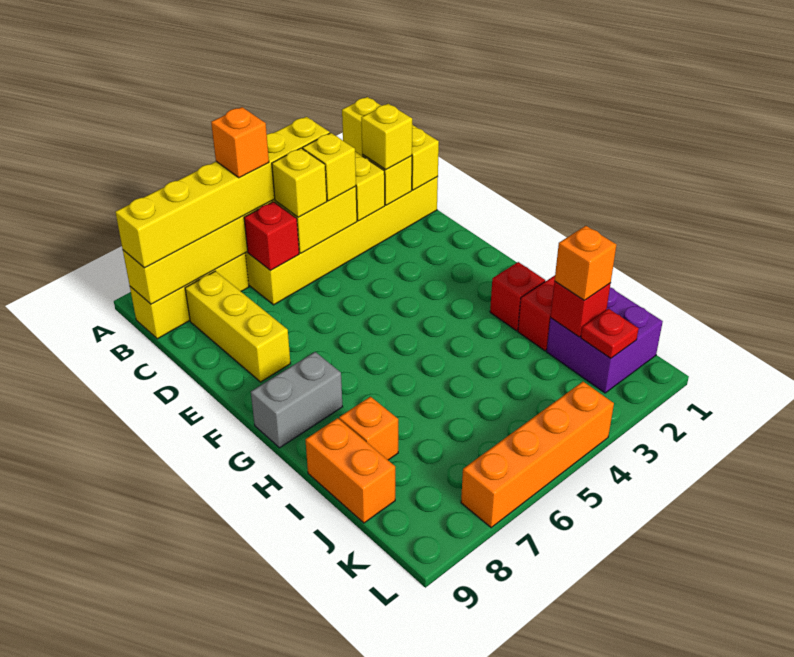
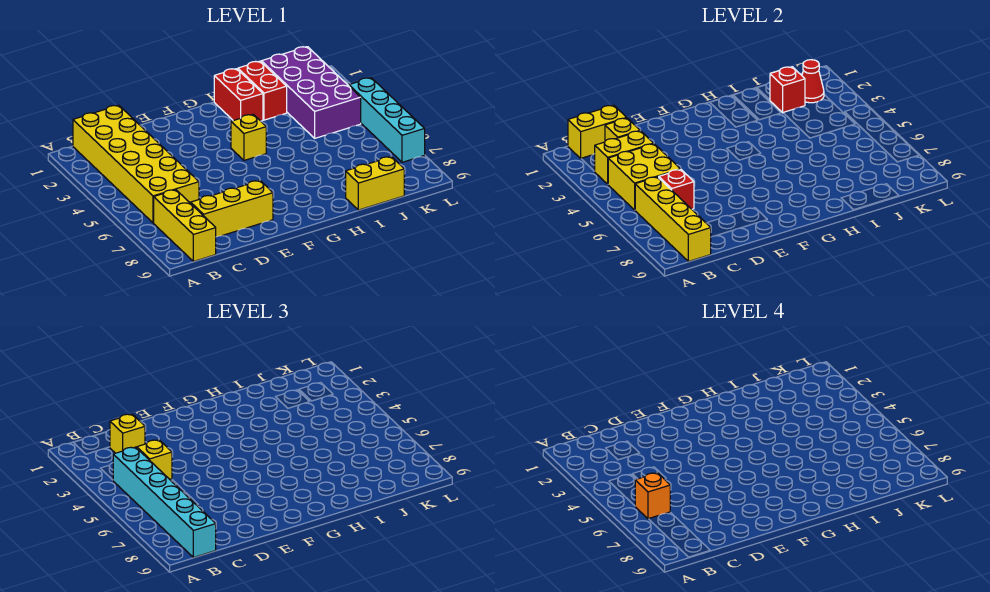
yellow brick A1:C1 level 2 -> yellow brick B1:C1 level 2
yellow brick B4:B9 level 3 -> cyan brick B4:B9 level 3
yellow brick C5 level 3 -> yellow brick G4 level 1
grey brick G8:G9 level 1 -> none
red brick H2 level 1 -> red brick H1:H2 level 1
orange brick I8 level 1 -> none
orange brick I9:J9 level 1 -> yellow brick I9:J9 level 1
purple brick J1:K2 level 1 -> purple brick J1:K4 level 1
orange brick J2 level 3 -> none
red plate K2 level 2 -> red cone K2 level 2
orange brick L4:L7 level 1 -> cyan brick L4:L7 level 1

